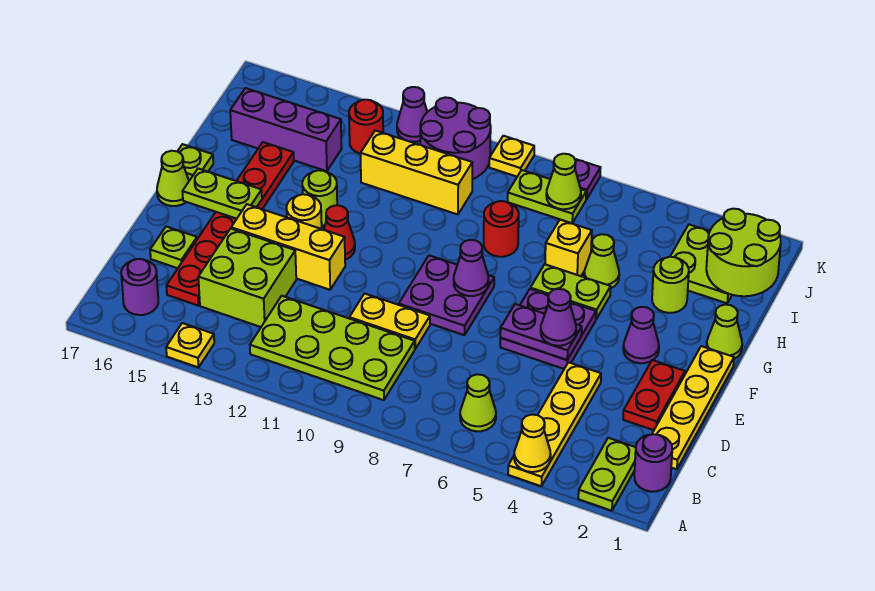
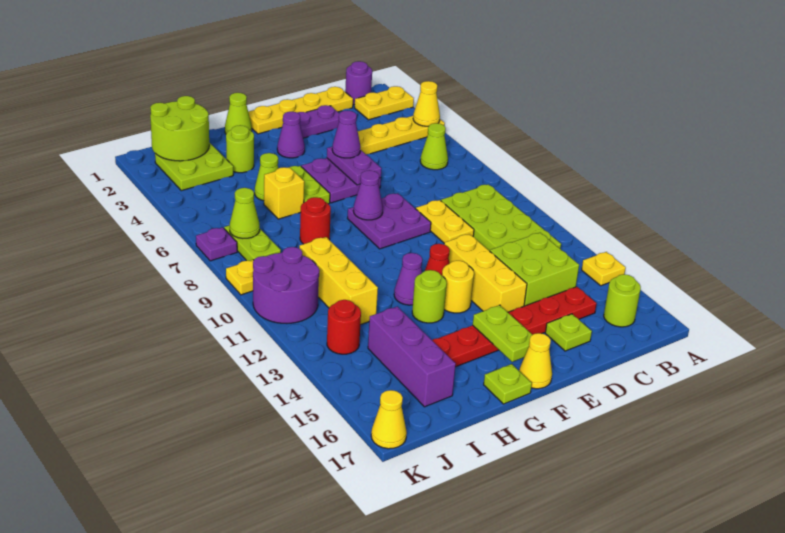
lime plate A2:B2 level 1 -> yellow plate A2:B2 level 1
purple round brick B16 level 1 -> lime round brick B16 level 1
red plate D2:E2 level 1 -> purple plate D2:E2 level 1
lime cone F17 level 1 -> yellow cone F17 level 1
purple cone K12 level 1 -> purple cone G12 level 1
none -> yellow cone K17 level 1

